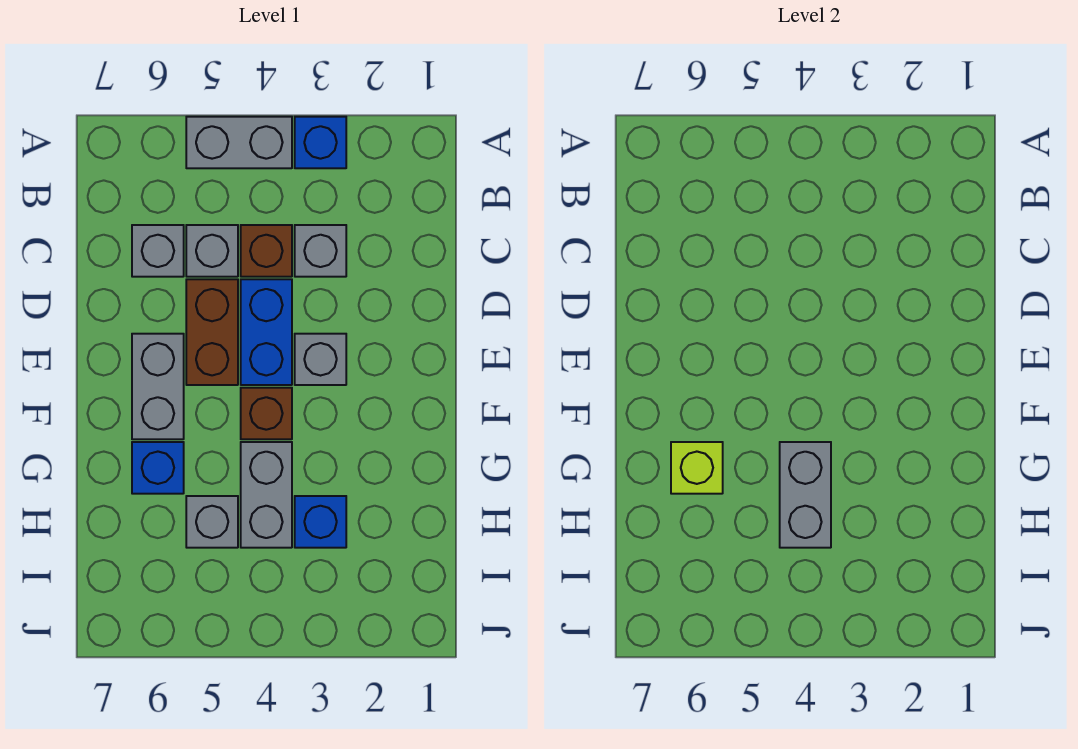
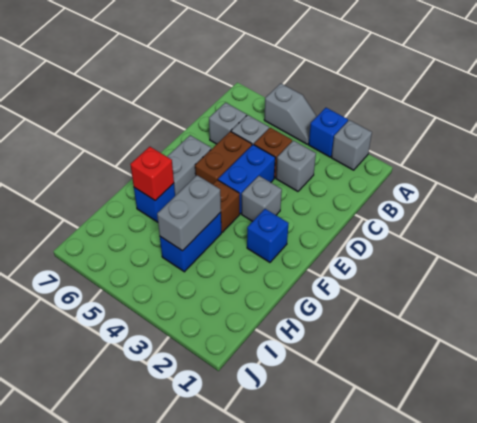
grey brick A4:A5 level 1 -> grey slope A4:A5 level 1 top 5
grey brick G4:H4 level 1 -> blue brick G4:H4 level 1
lime brick G6 level 2 -> red brick G6 level 2
blue brick H3 level 1 -> blue brick F2 level 1
grey brick H5 level 1 -> grey brick A2 level 1

